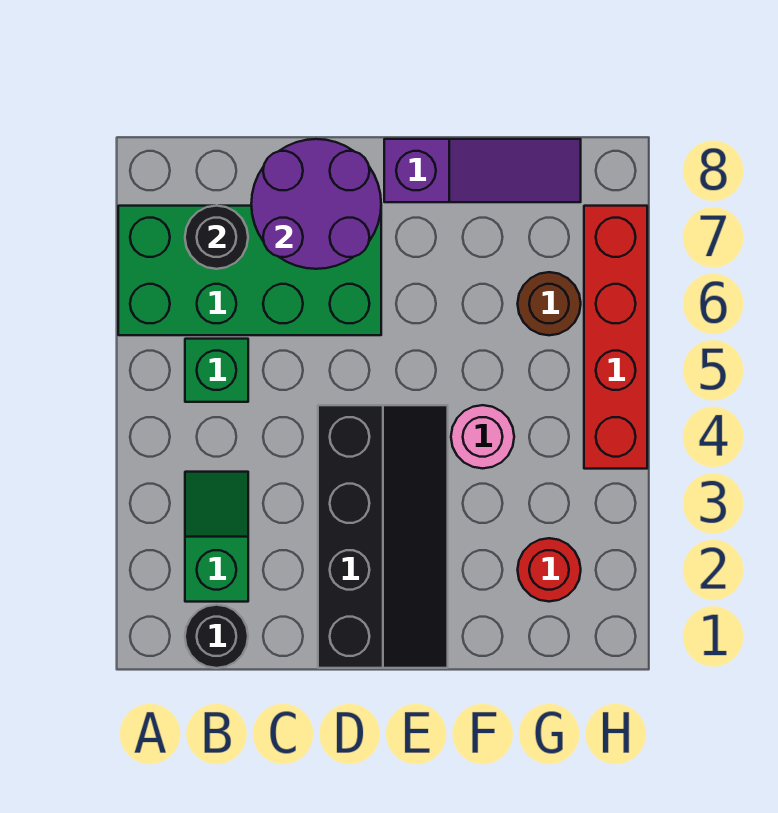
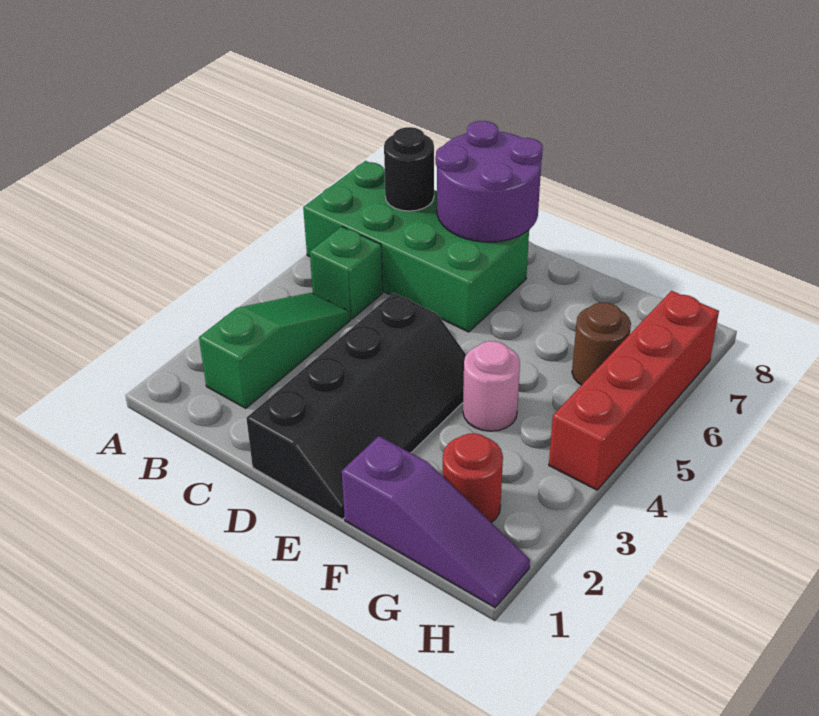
black round brick B1 level 1 -> none
green slope B2:B3 level 1 top 2 -> green slope B2:B4 level 1 top 2
purple slope E8:G8 level 1 top E -> purple slope F1:H1 level 1 top F

